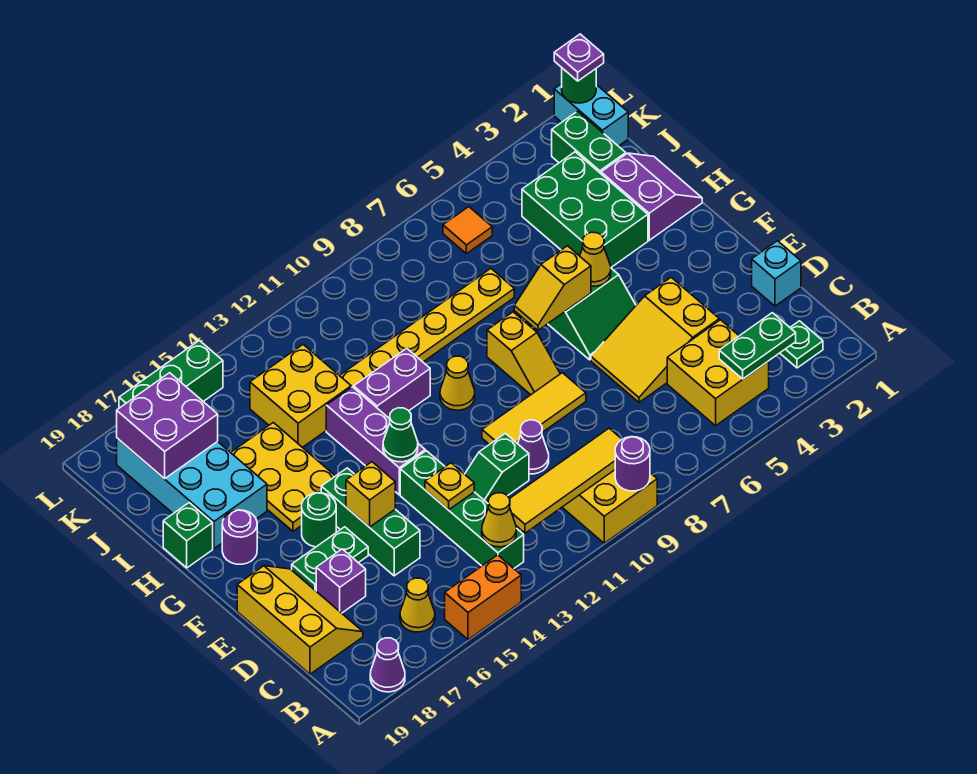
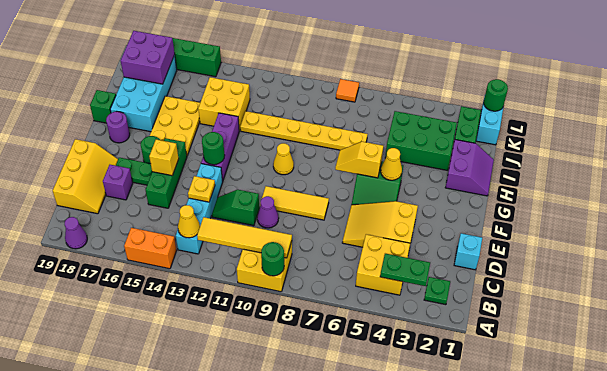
purple round brick A9 level 2 -> green round brick A9 level 2
green brick B13:E13 level 1 -> cyan brick B13:E13 level 1
yellow cone B16 level 1 -> none
yellow slope F8:G8 level 1 top G -> none
green cone F13 level 2 -> green round brick F13 level 2
green brick H3:J4 level 1 -> green brick I3:J5 level 1
purple brick H11:H12 level 1 -> none
orange tile K6 level 1 -> orange tile L8 level 1
purple plate L1 level 3 -> none

